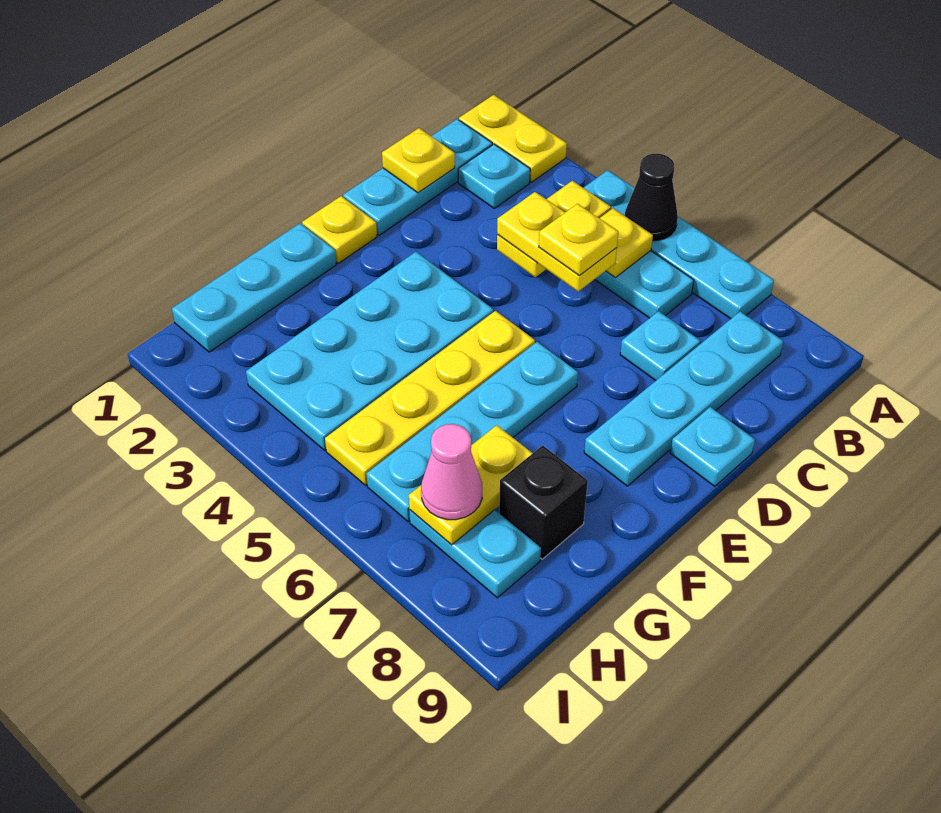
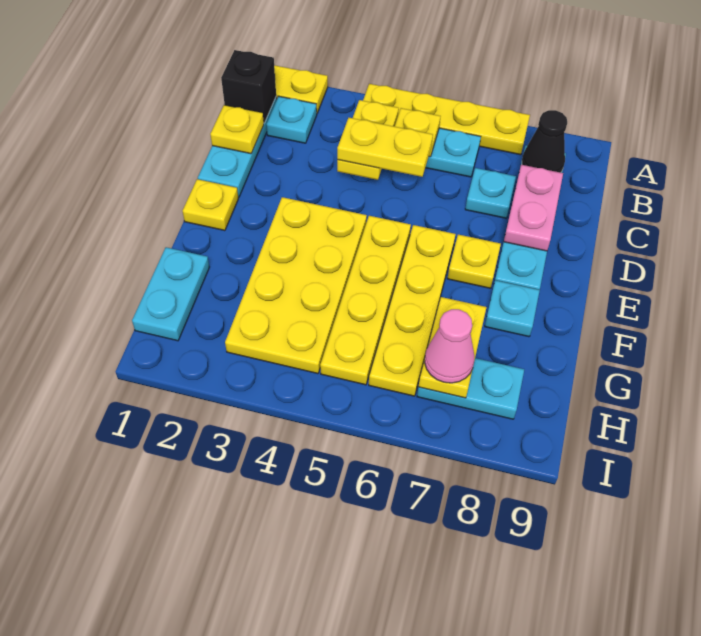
cyan plate A4:A7 level 1 -> yellow plate A4:A7 level 1
black cone A5 level 2 -> black cone B8 level 2
yellow plate C5 level 4 -> yellow plate E7 level 1
none -> pink plate C8:D8 level 2
cyan plate D9 level 1 -> cyan plate F8 level 1
cyan plate E3:H4 level 1 -> yellow plate E3:H4 level 1
cyan plate E6:H6 level 1 -> yellow plate E6:H6 level 1
cyan plate F1:H1 level 1 -> cyan plate G1:H1 level 1
black brick G8 level 1 -> black brick B1 level 2

